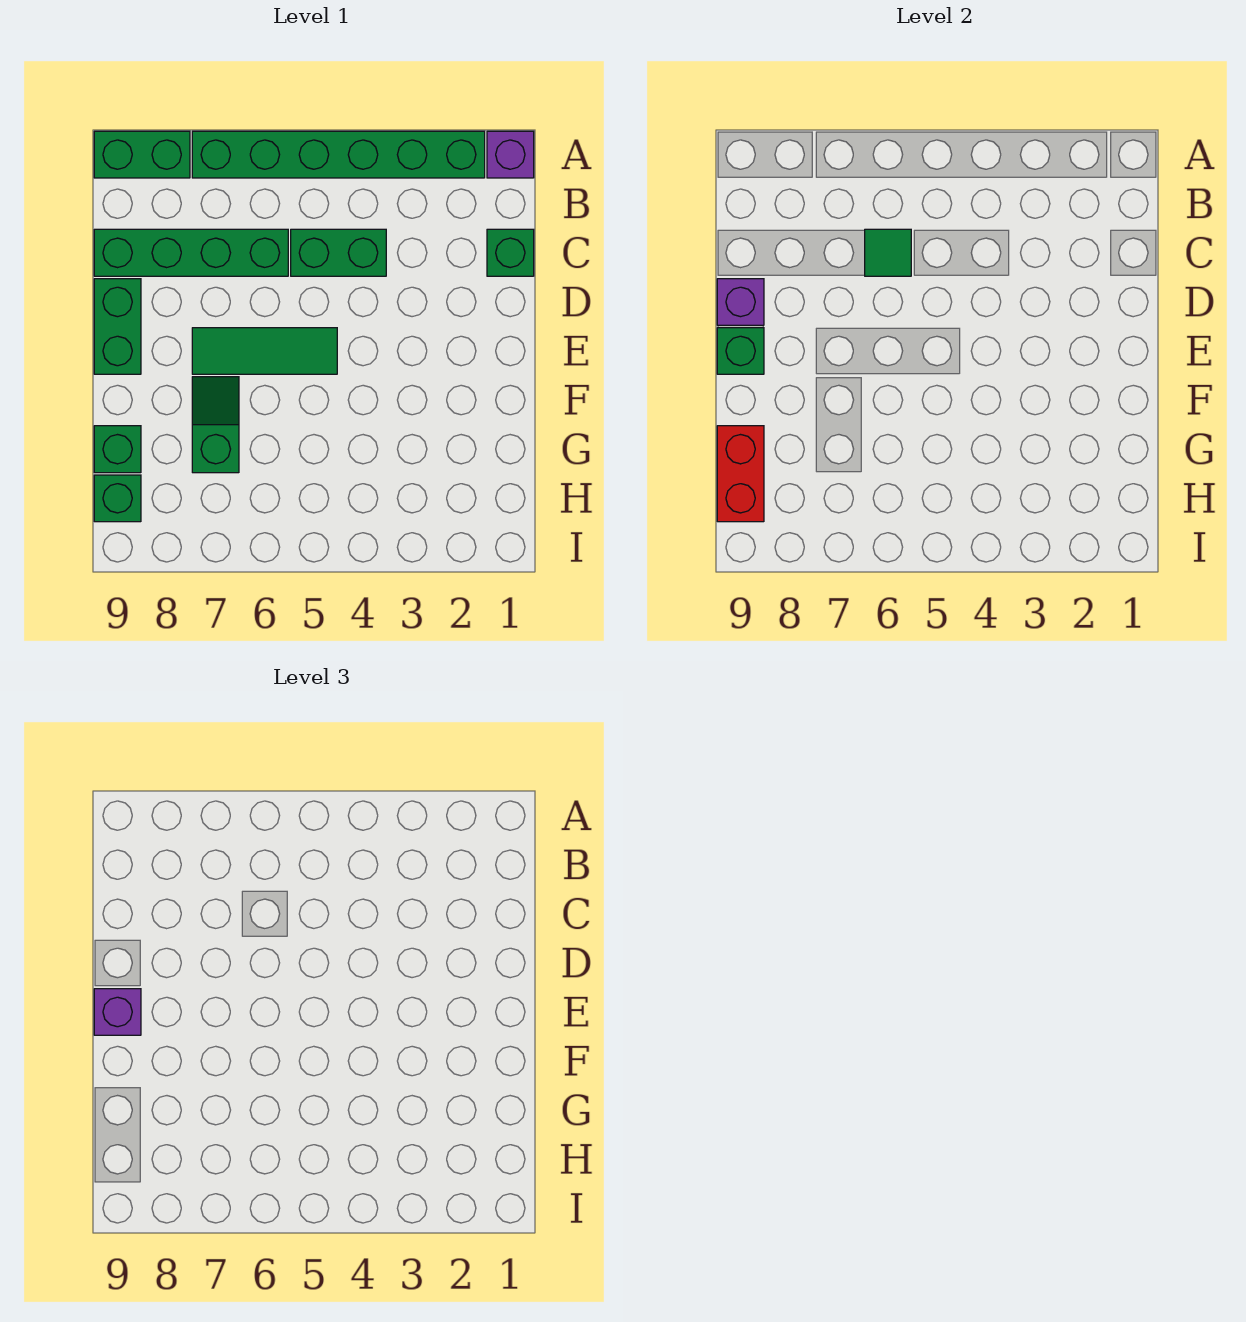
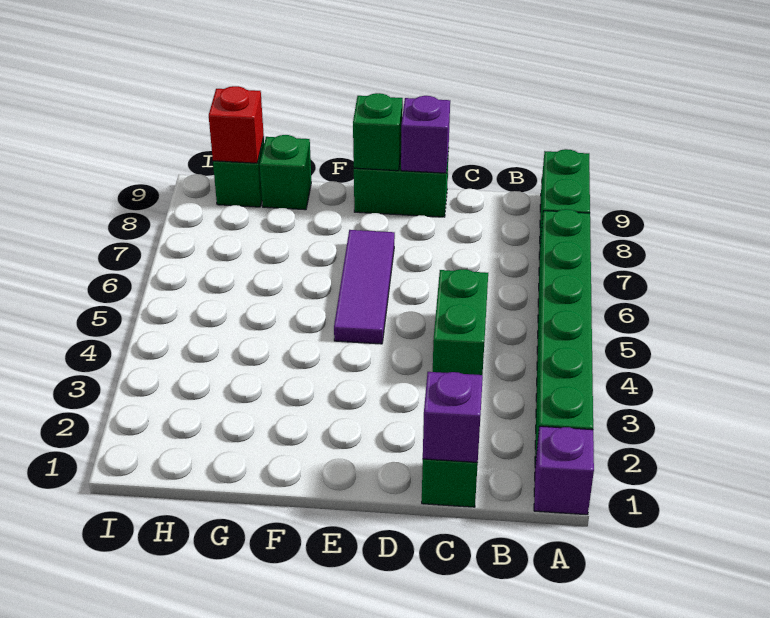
green brick C6:C9 level 1 -> none
green tile C6 level 2 -> none
green tile E5:E7 level 1 -> purple tile E5:E7 level 1
purple brick E9 level 3 -> purple brick C1 level 2
green slope F7:G7 level 1 top G -> none
red brick G9:H9 level 2 -> red brick H9 level 2

